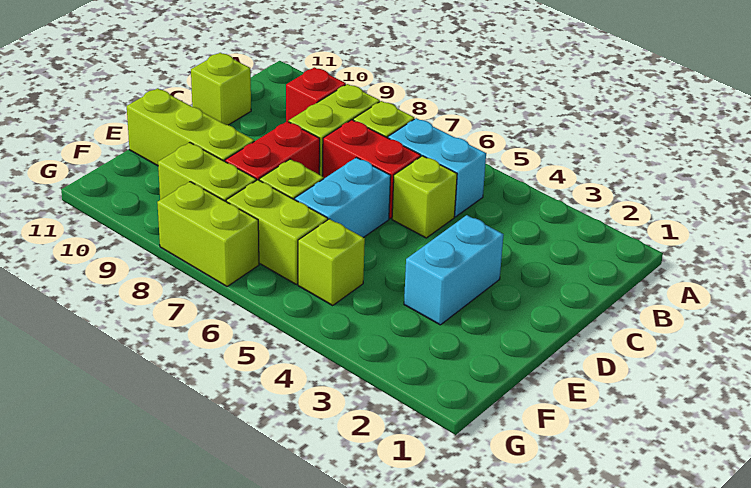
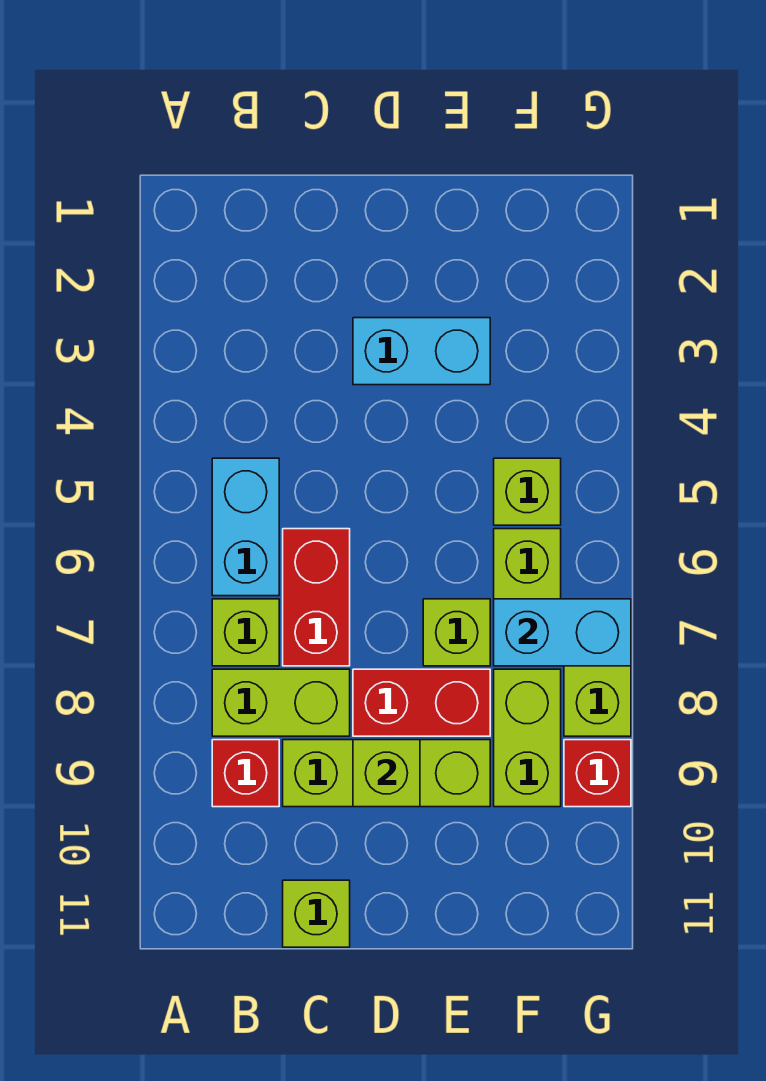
lime brick C5 level 1 -> lime brick D9 level 2
cyan brick D6:E6 level 1 -> cyan brick F7:G7 level 2
lime brick E9:E11 level 1 -> lime brick C9:E9 level 1
none -> red brick G9 level 1

